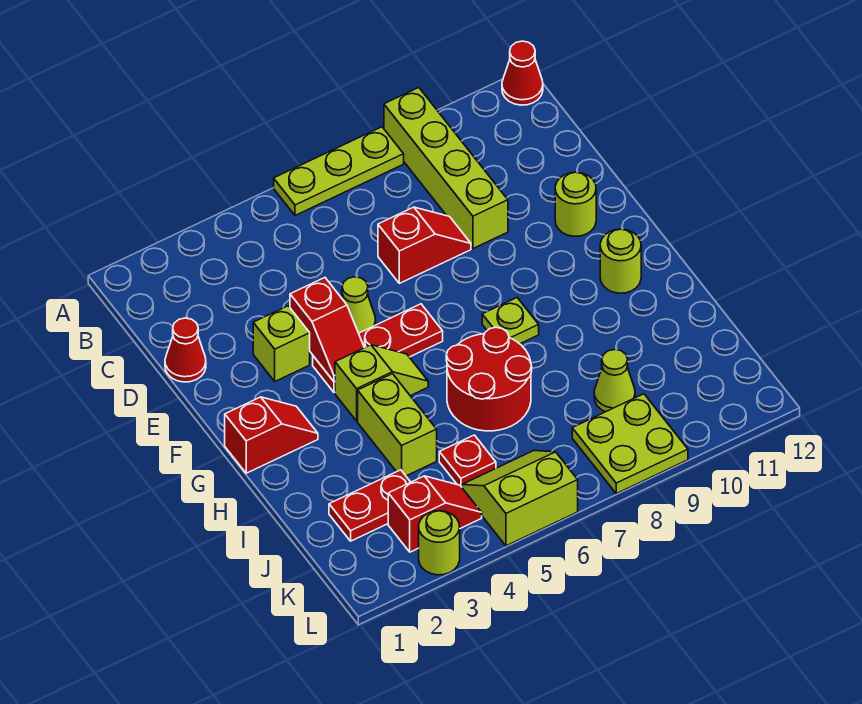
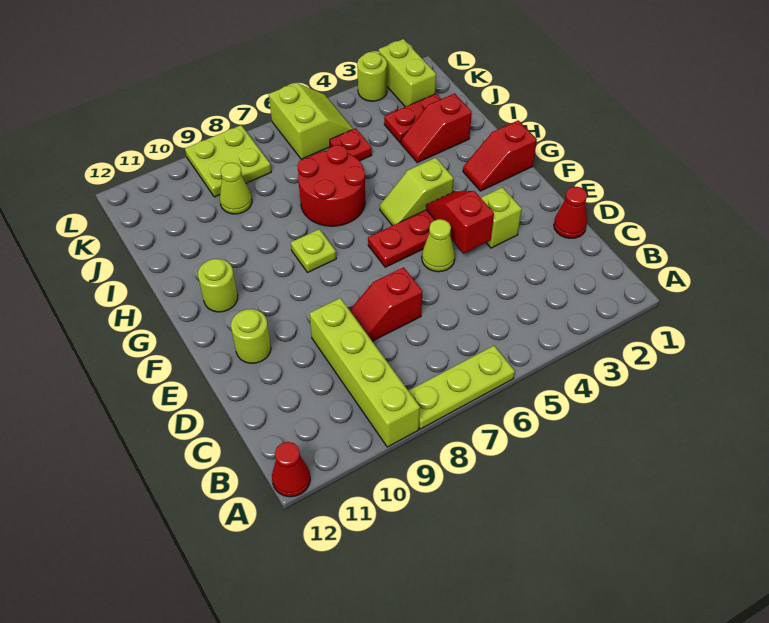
lime brick H4:I4 level 1 -> lime brick K2:L2 level 1
red slope K3:K4 level 1 top 3 -> red slope I2:I3 level 1 top 2
lime slope K5:L6 level 1 top L -> lime slope K5:L6 level 1 top 6

